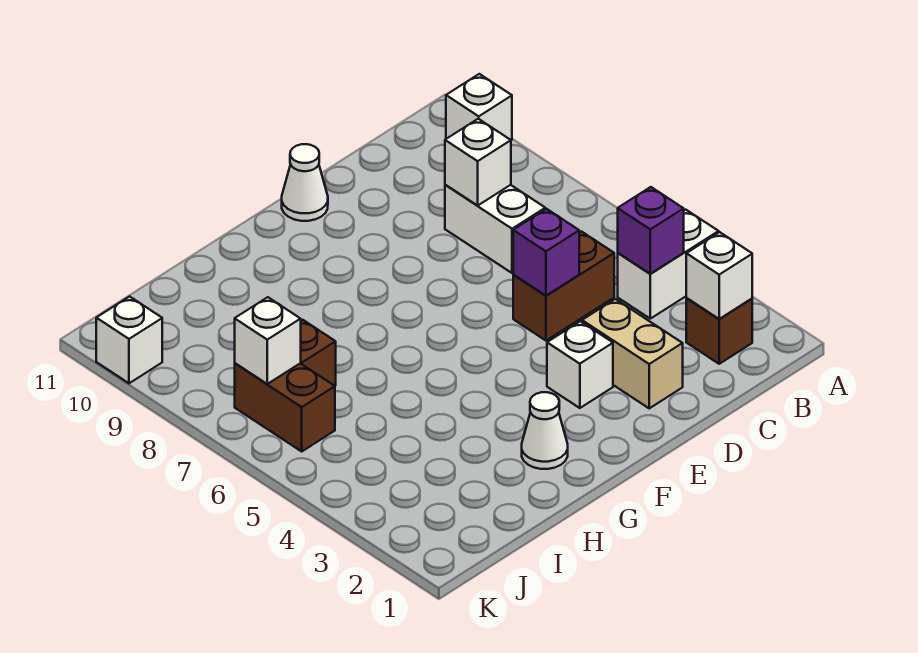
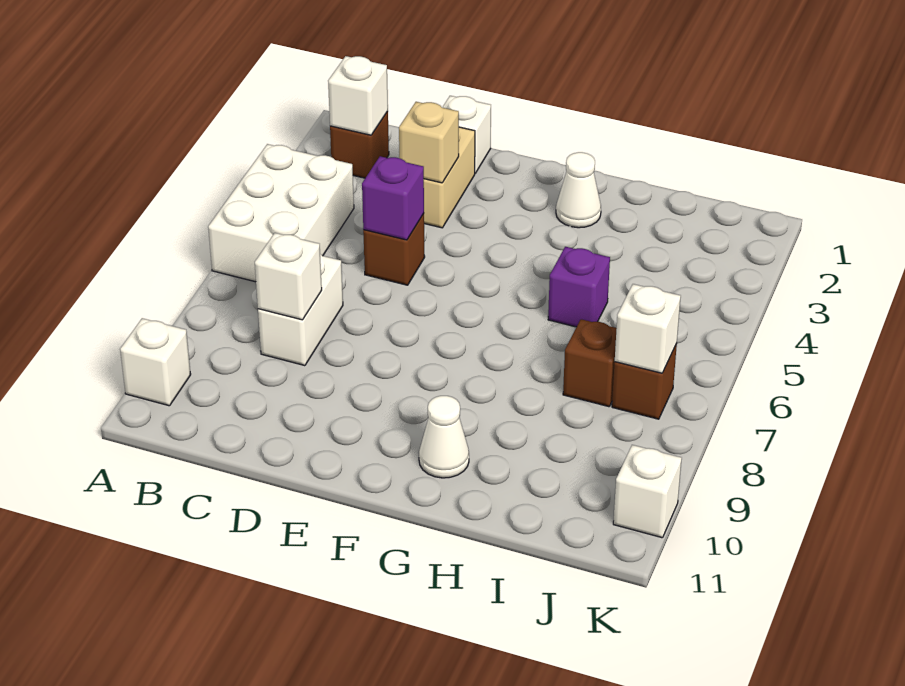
white brick A4:B4 level 1 -> white brick A4:B6 level 1
purple brick B4 level 2 -> purple brick H5 level 1
brown brick C5:D5 level 1 -> brown brick D5 level 1
none -> tan brick D3 level 2
white brick E3 level 1 -> white brick D1 level 1
white cone E11 level 1 -> white cone G10 level 1
brown brick J6:J7 level 1 -> brown brick J7 level 1

